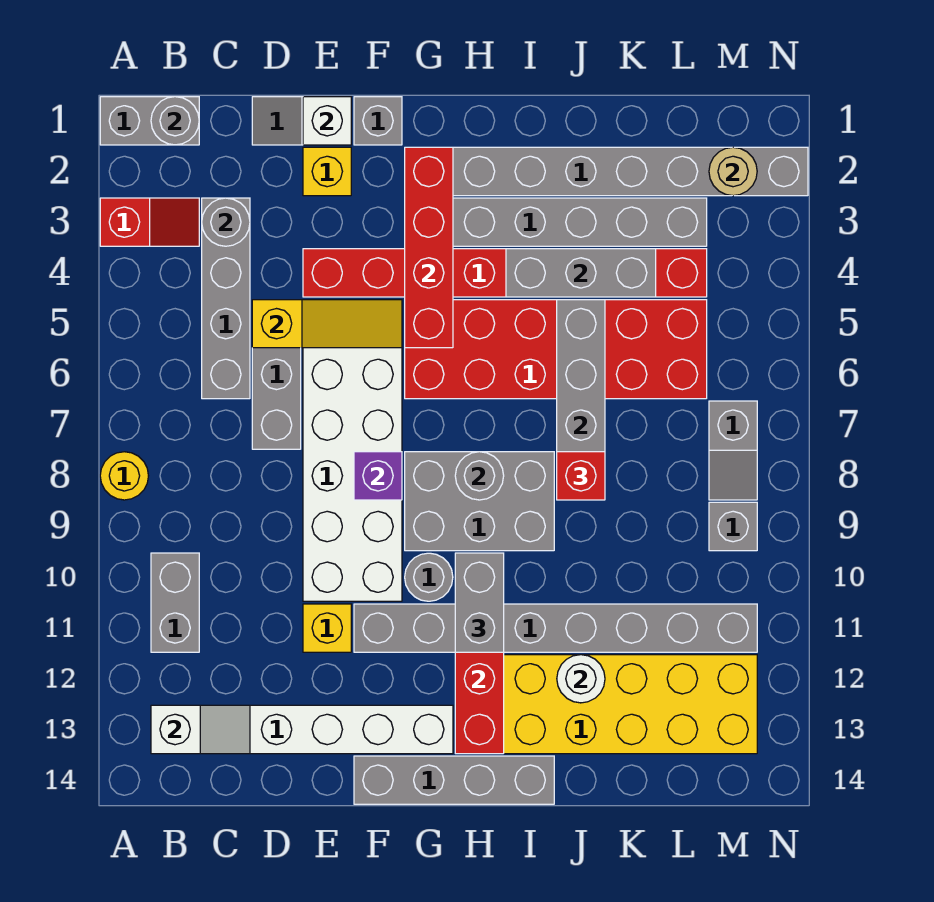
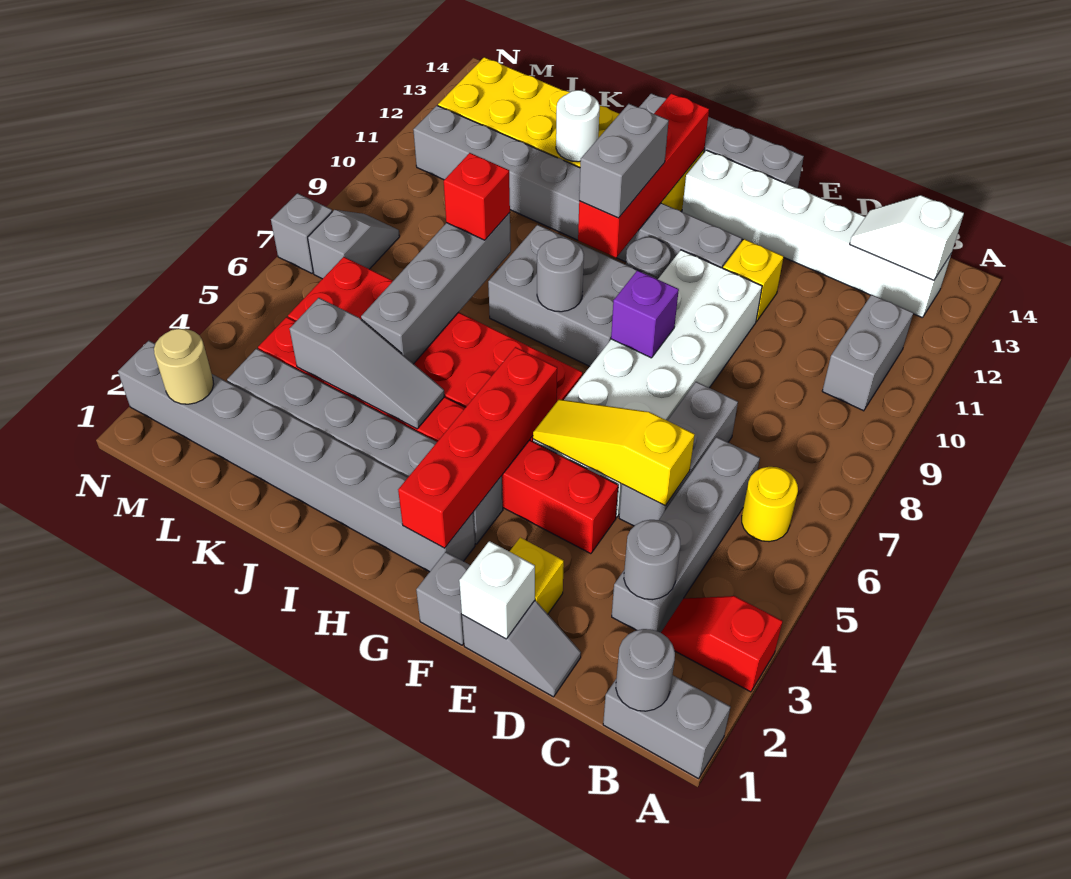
yellow round brick A8 level 1 -> yellow round brick B6 level 1
grey brick I4:K4 level 2 -> grey slope I4:K4 level 2 top K
grey brick M9 level 1 -> grey brick N7 level 1

